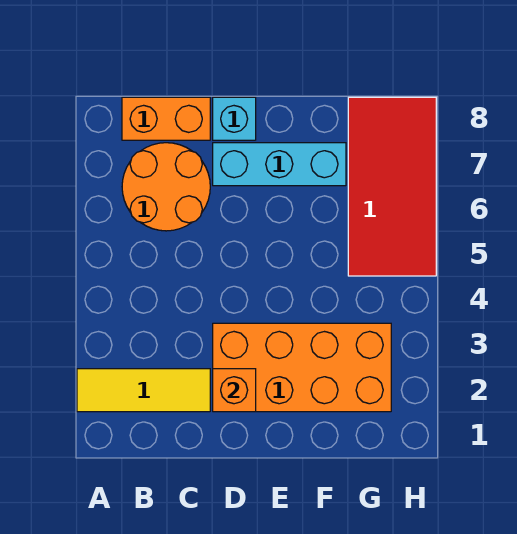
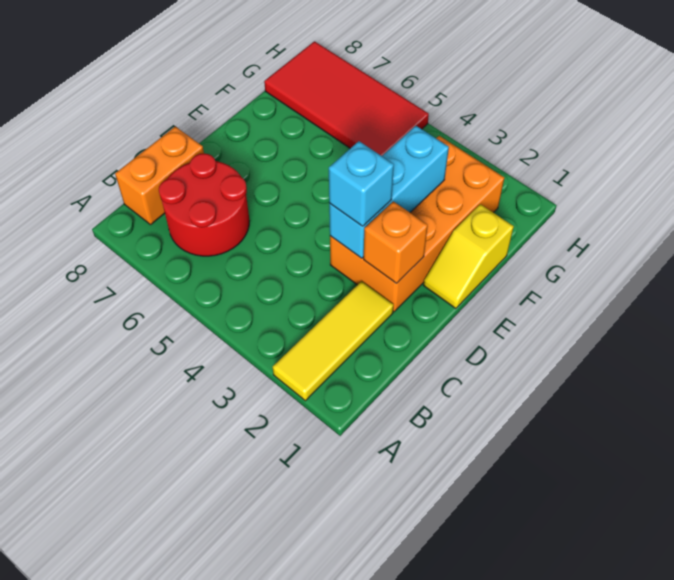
orange round brick B6:C7 level 1 -> red round brick B6:C7 level 1
cyan brick D7:F7 level 1 -> cyan brick D3:F3 level 2
cyan brick D8 level 1 -> cyan brick D3 level 3
none -> yellow slope E1:F1 level 1 top F

